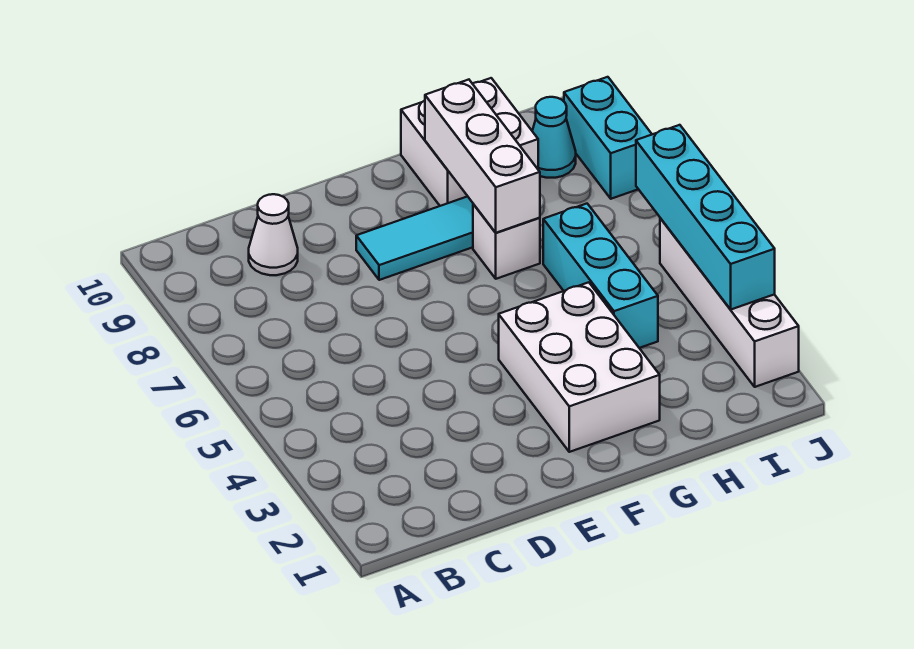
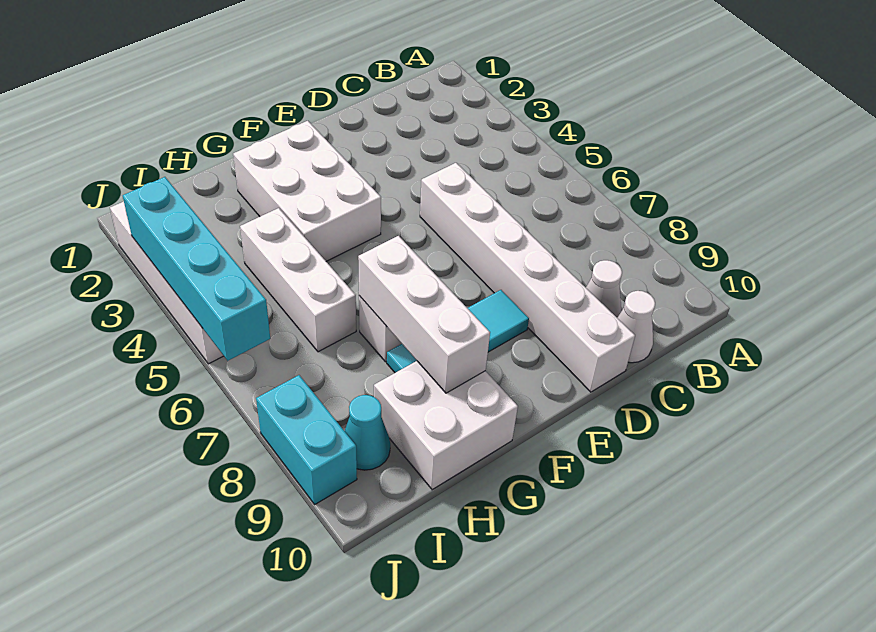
none -> white cone C10 level 1
none -> white brick D5:D10 level 1
cyan brick H4:H6 level 1 -> white brick H4:H6 level 1

